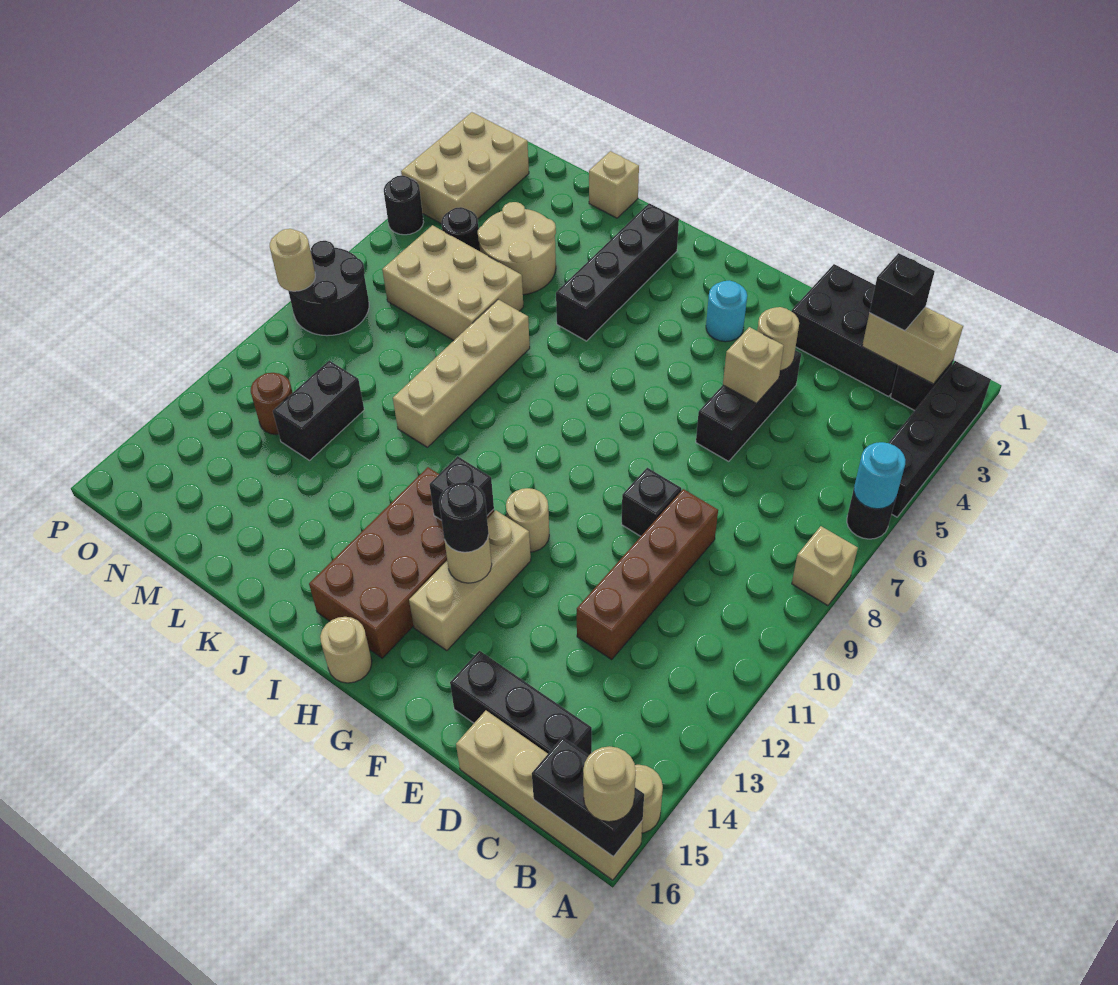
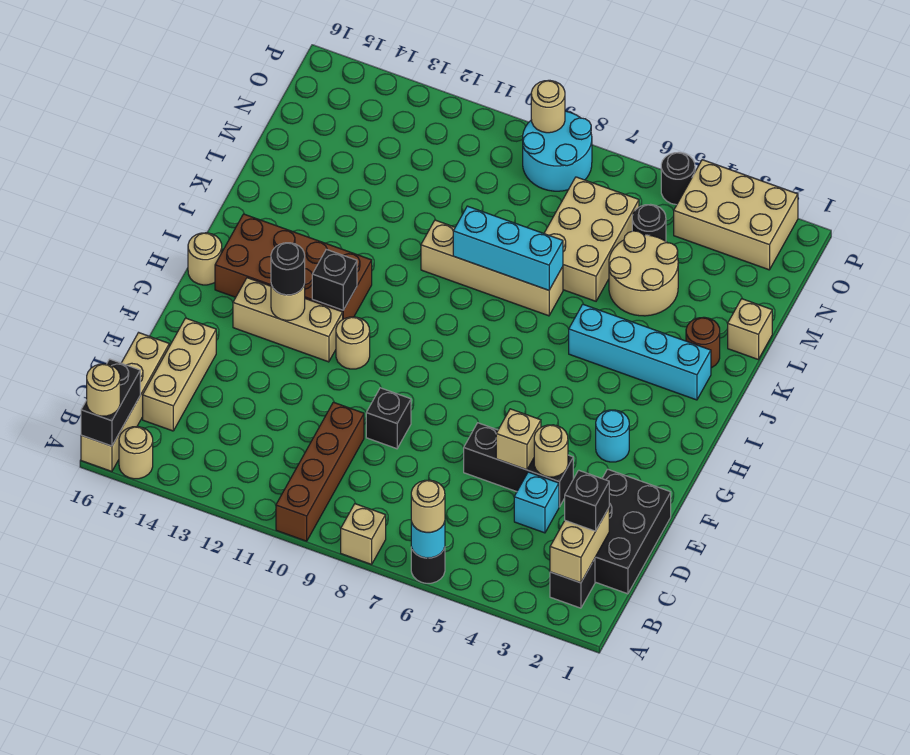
black brick A2:A5 level 1 -> none
none -> tan round brick A6 level 3
black brick C15:E15 level 1 -> tan brick C15:E15 level 1
none -> cyan brick D4 level 1
brown brick D9:D12 level 1 -> brown brick A10:D10 level 1
black brick J2:J5 level 1 -> cyan brick J2:J5 level 1
none -> cyan brick K7:K9 level 2
black brick M11:M12 level 1 -> none
brown round brick N12 level 1 -> brown round brick K2 level 1
black round brick O8:P9 level 1 -> cyan round brick O8:P9 level 1

